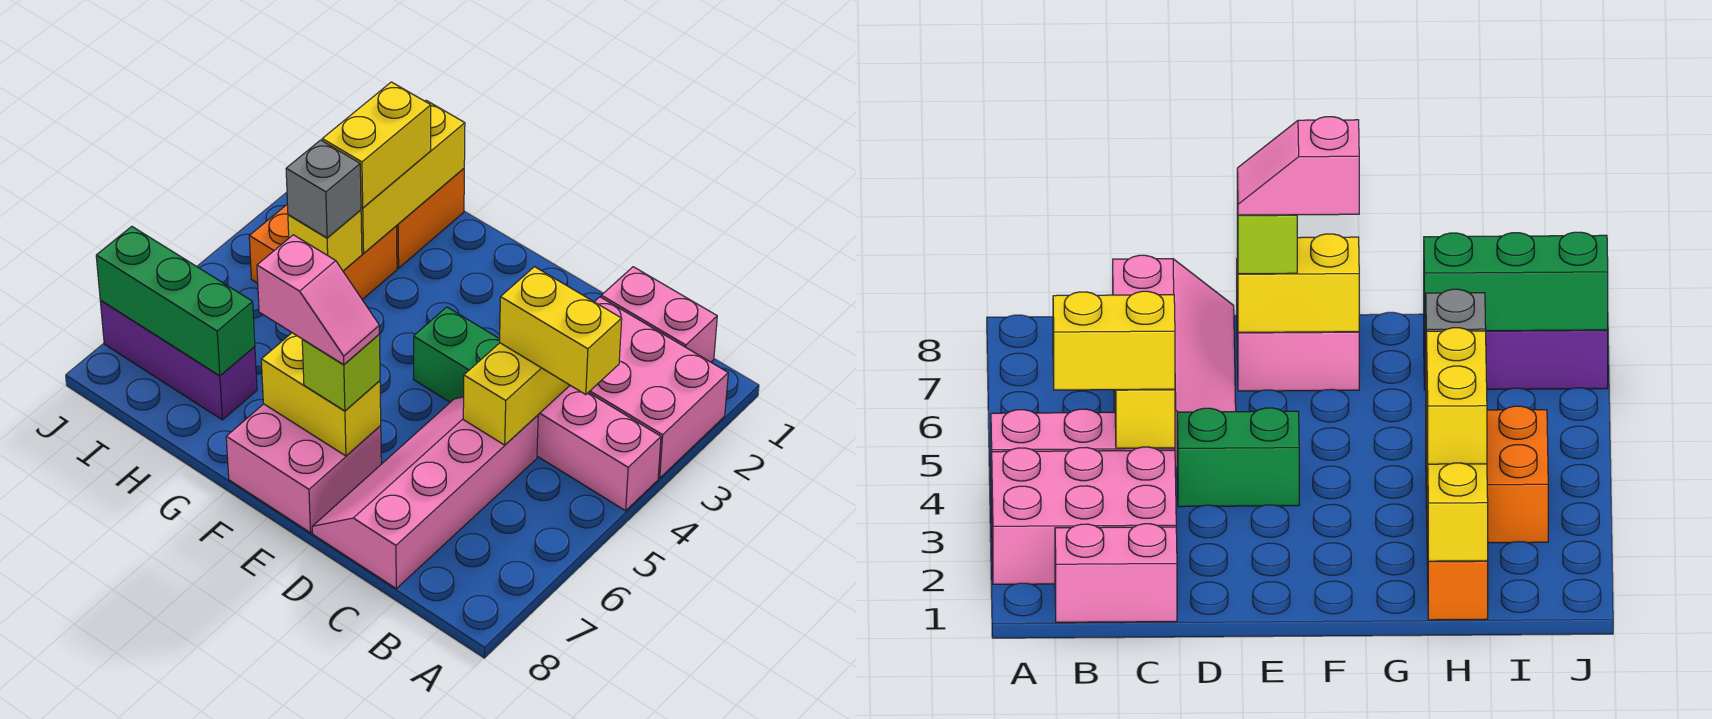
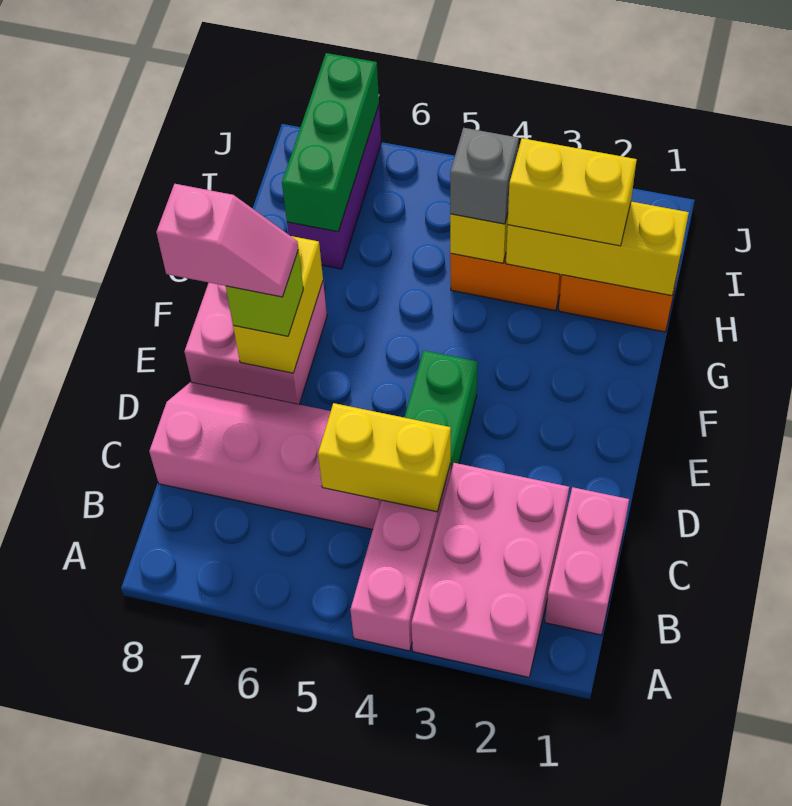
yellow brick B4:C4 level 3 -> none
pink slope E7:F7 level 4 top F -> pink slope E7:E8 level 4 top 8

